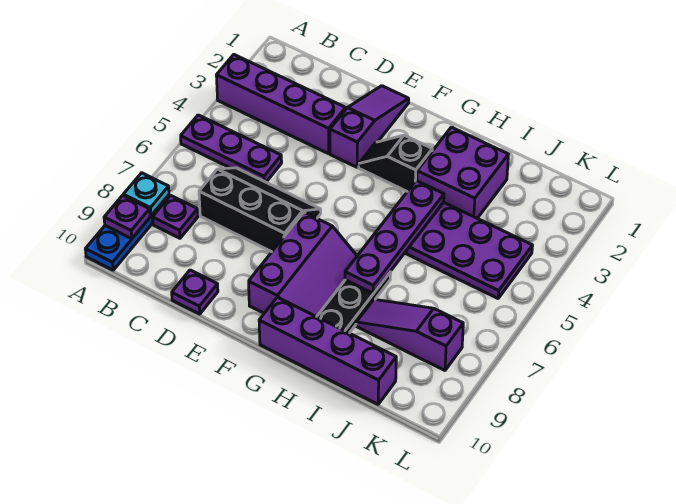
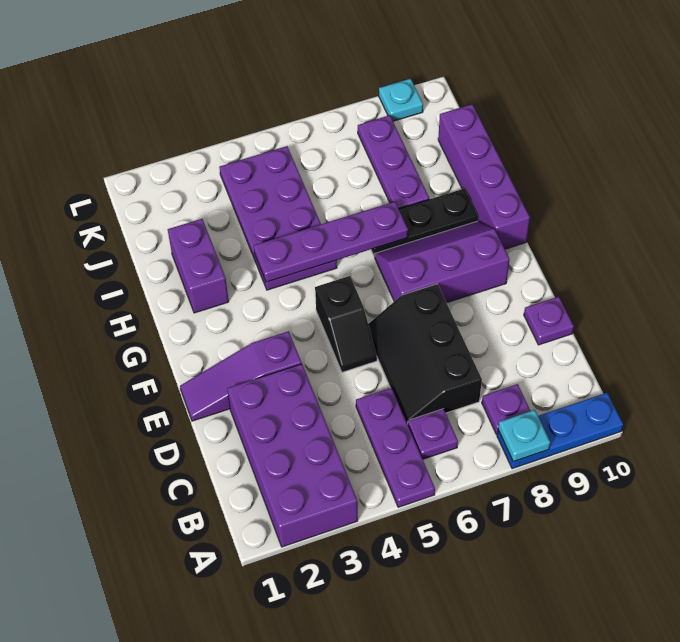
purple brick A3:D3 level 1 -> purple brick A2:D3 level 1
purple plate A9 level 2 -> purple plate B6 level 1
black slope F3:G3 level 1 top G -> black slope E5:F5 level 1 top F
purple brick H2:I3 level 1 -> purple brick H2:I2 level 1
purple slope I8:K8 level 1 top K -> purple plate I8:K8 level 1
none -> cyan plate L9 level 1

